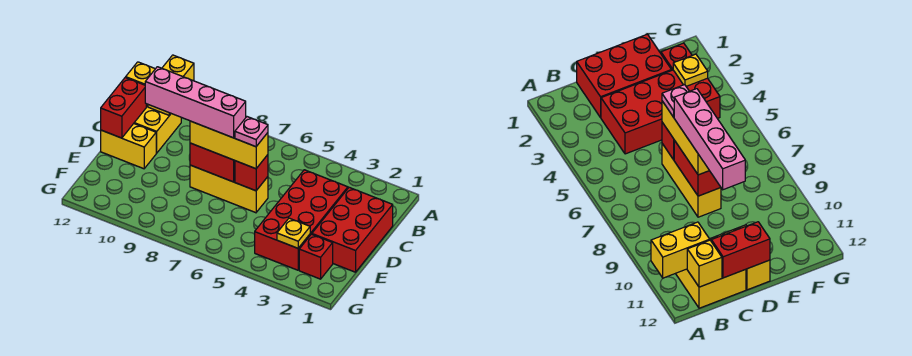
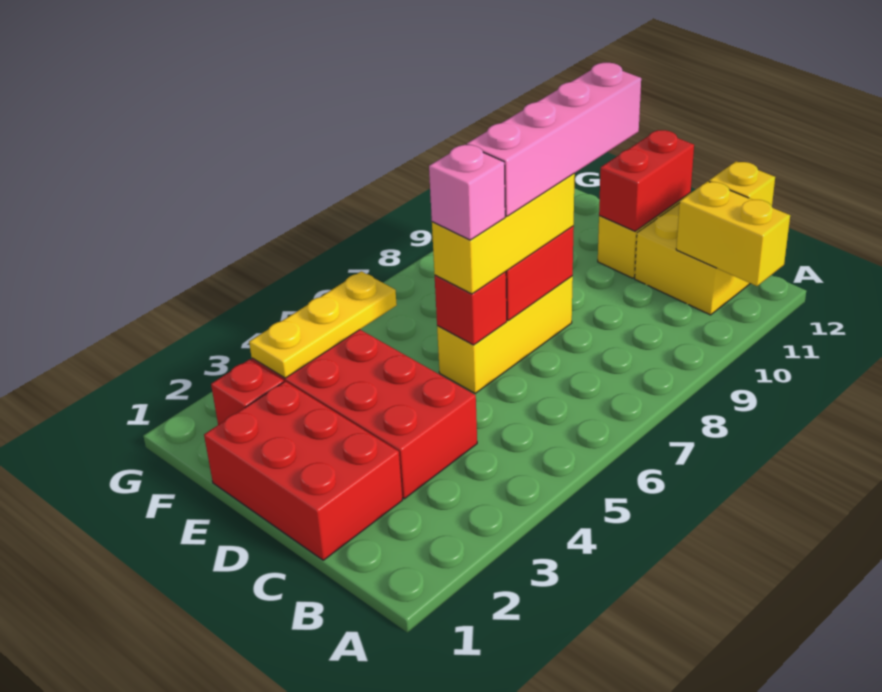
red brick C12:D12 level 2 -> red brick D11:D12 level 2
pink plate D6 level 4 -> pink brick D6 level 4
yellow plate F3 level 2 -> yellow plate F3:F5 level 2

